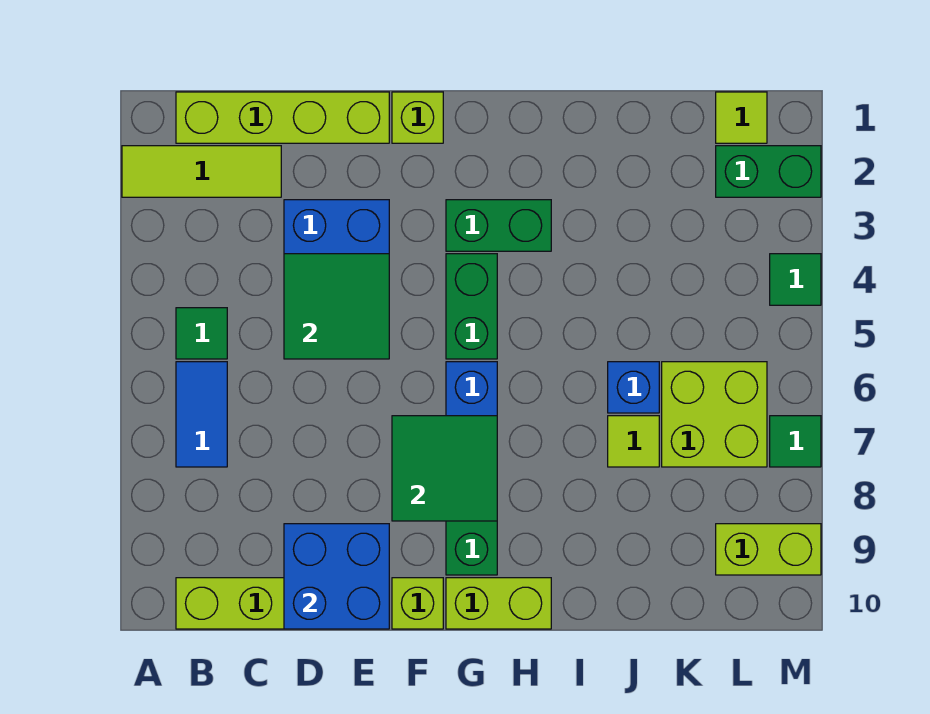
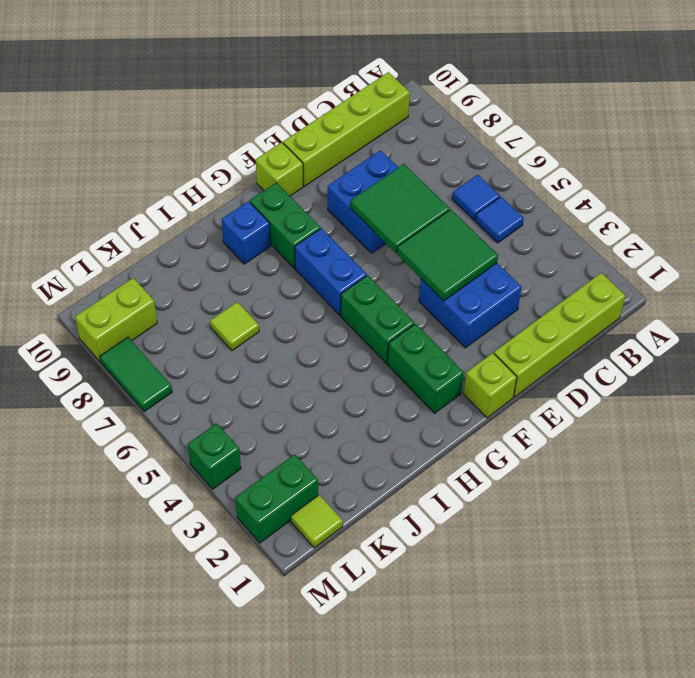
lime tile A2:C2 level 1 -> none
green tile B5 level 1 -> blue tile B5 level 1
blue tile B6:B7 level 1 -> blue tile B6 level 1
blue brick D9:E10 level 2 -> blue brick D7:E8 level 1
green tile F7:G8 level 2 -> green tile D6:E7 level 2
green brick G3:H3 level 1 -> green brick G2:G3 level 1
lime brick G10:H10 level 1 -> none
blue brick J6 level 1 -> blue brick H9 level 1
lime brick K6:L7 level 1 -> none
green tile M4 level 1 -> green brick M4 level 1
green tile M7 level 1 -> green tile M7:M8 level 1

